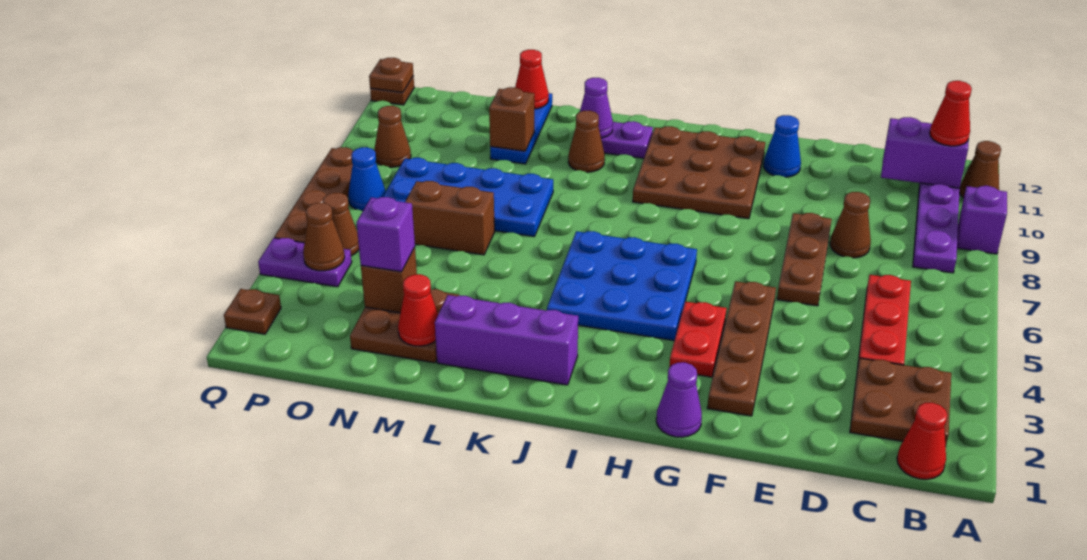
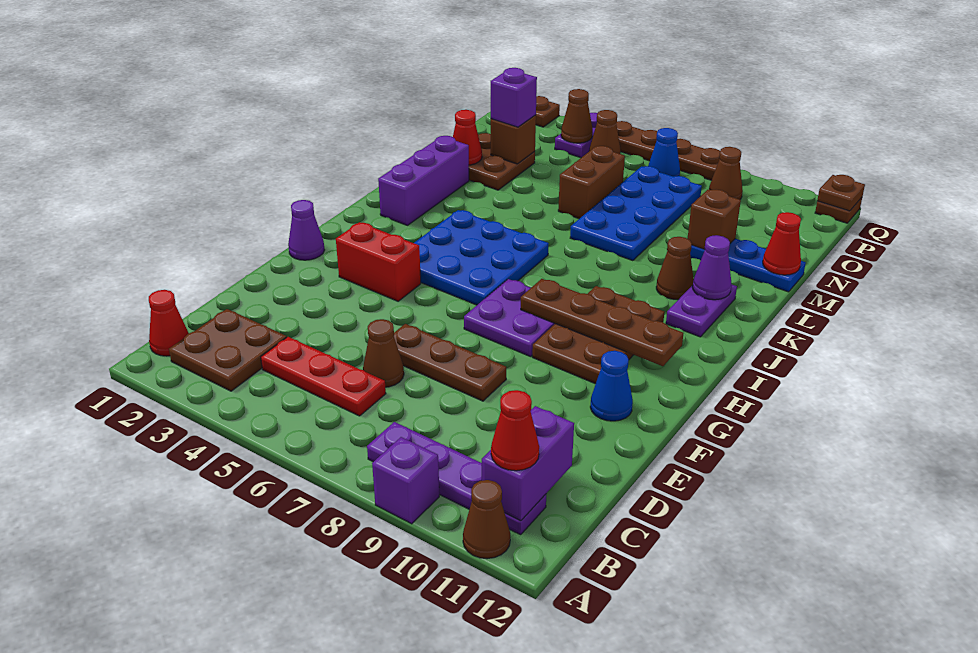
brown cone D8 level 1 -> brown cone D6 level 1
brown plate F2:F5 level 1 -> brown plate H8:H11 level 2
red plate G3:G4 level 1 -> red brick G3:G4 level 1
none -> purple plate G7:H8 level 1
brown plate G9:I11 level 1 -> brown plate G9:I10 level 1

